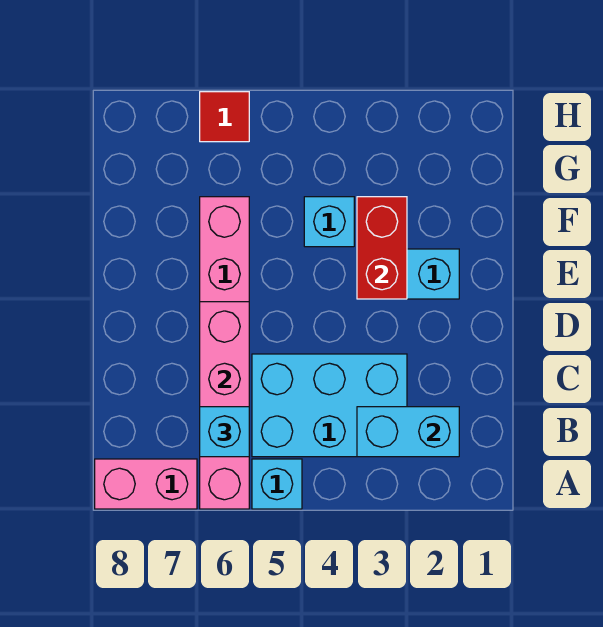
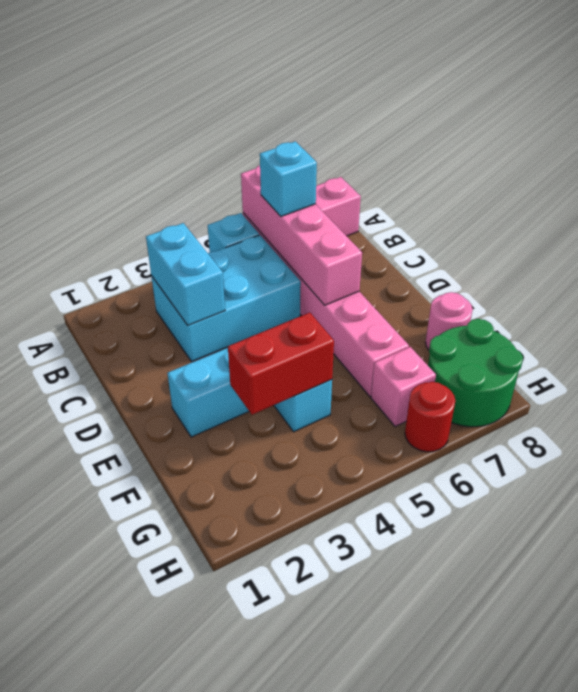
cyan brick B2:B3 level 2 -> cyan brick B3:C3 level 2
red brick E3:F3 level 2 -> red brick F3:F4 level 2
none -> pink round brick F8 level 1
none -> pink brick G6 level 1
none -> green round brick G7:H8 level 1
red tile H6 level 1 -> red round brick H6 level 1

